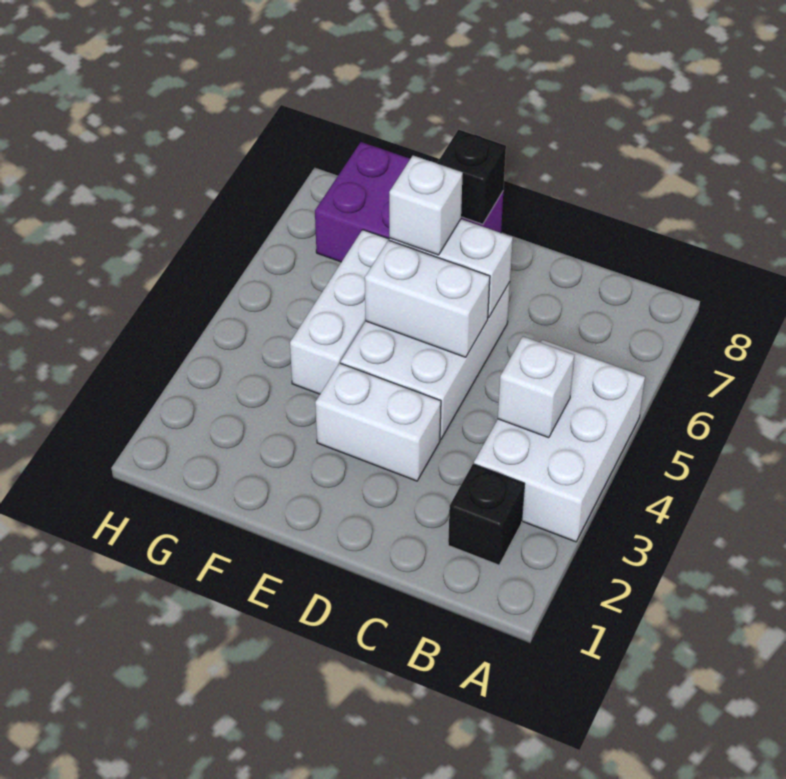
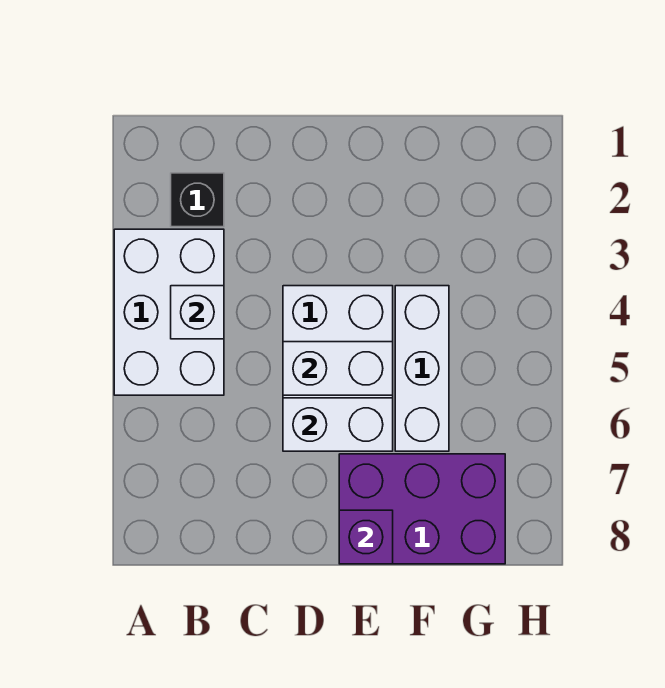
white brick D3:E3 level 1 -> none
white brick E6 level 3 -> none
black brick E8 level 2 -> purple brick E8 level 2

